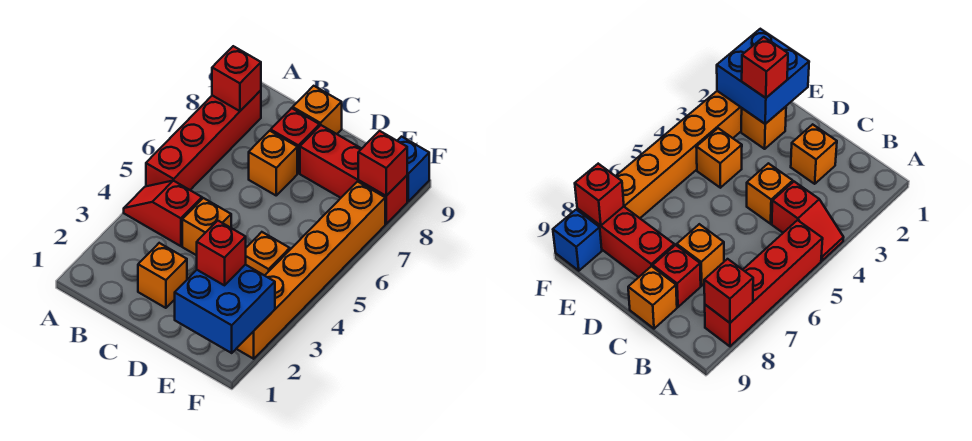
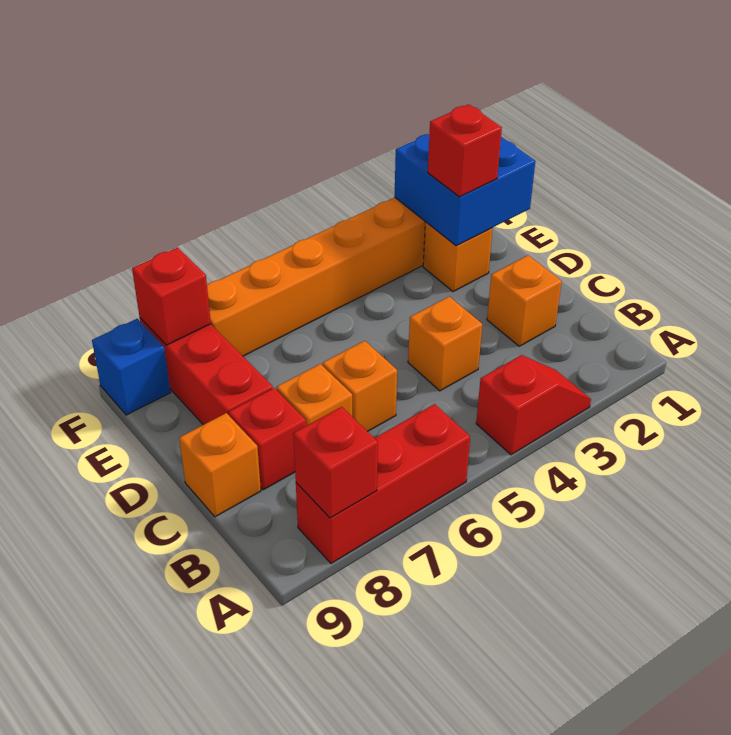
red slope A4:B4 level 1 top B -> red slope A3:A4 level 1 top 4
red brick A5:A8 level 1 -> red brick A6:A8 level 1
orange brick E4 level 1 -> orange brick C6 level 1

